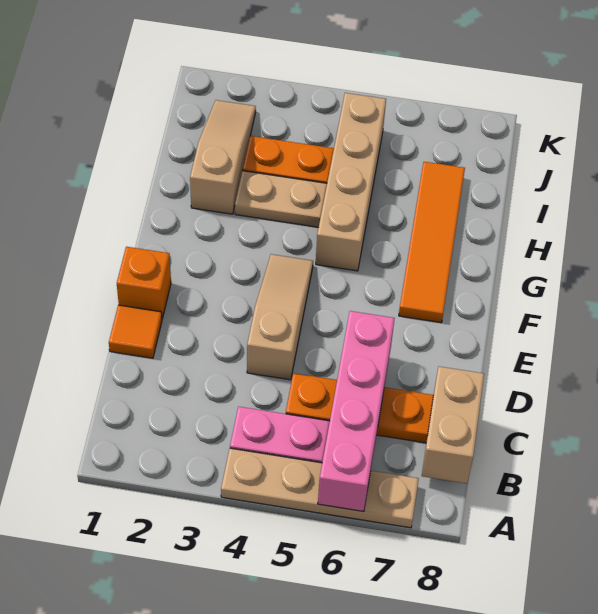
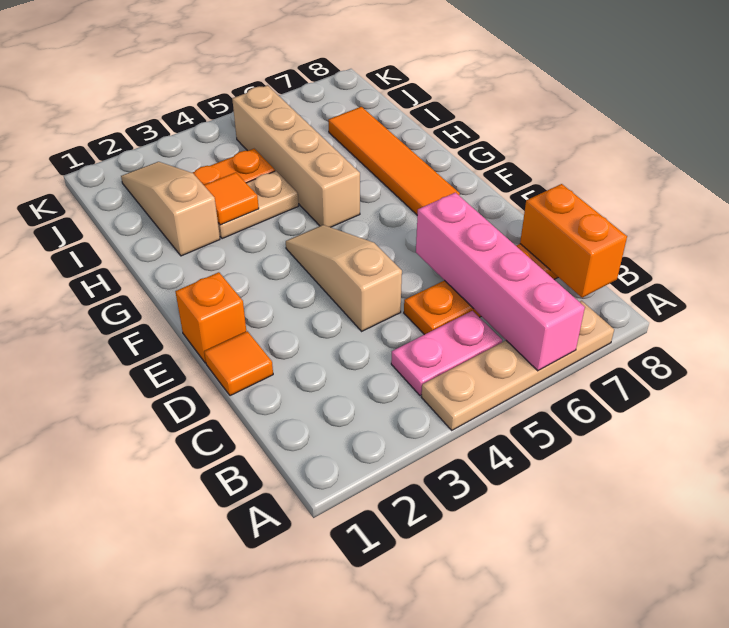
tan brick B8:C8 level 2 -> orange brick B8:C8 level 2
none -> orange tile H3 level 2

